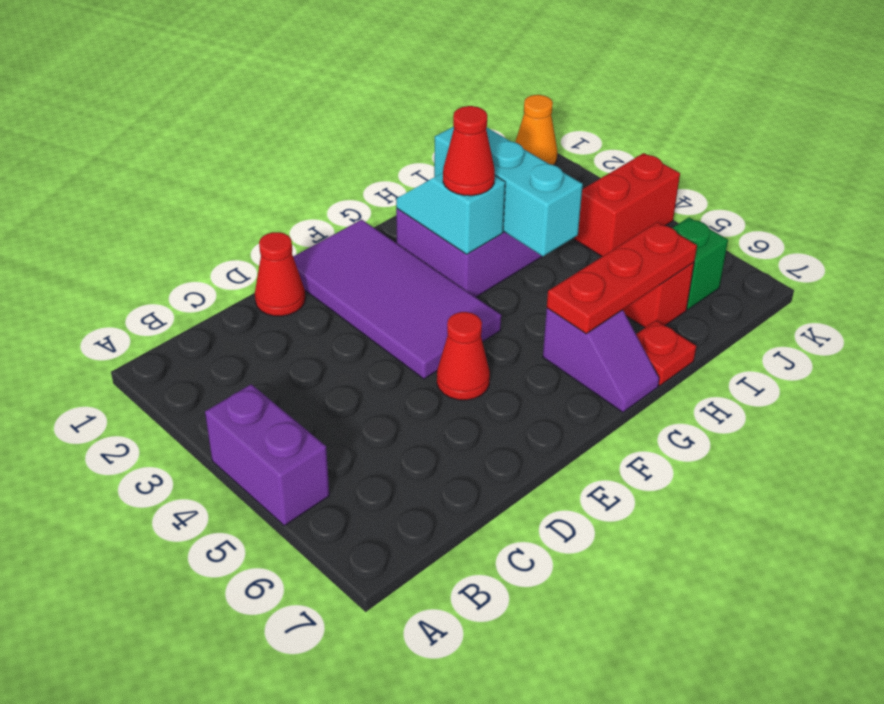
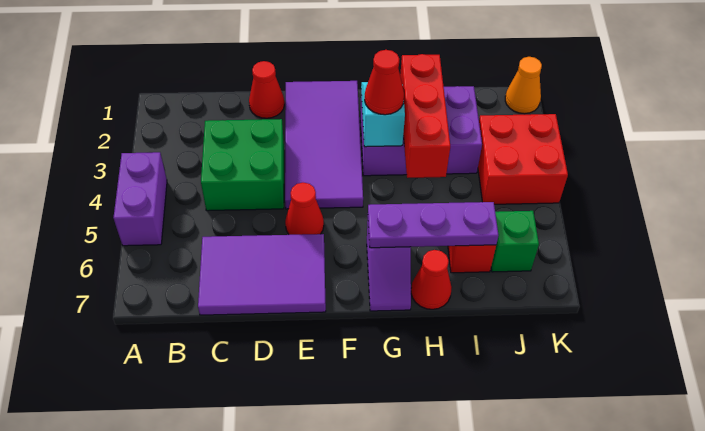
none -> green brick C3:D4 level 1
none -> purple tile C6:E7 level 1
red plate G6:I6 level 2 -> purple plate G6:I6 level 2
cyan brick H2:H4 level 2 -> red brick H2:H4 level 2
red plate H7 level 1 -> red cone H7 level 1
red brick J4:K4 level 1 -> red brick J3:K4 level 1

